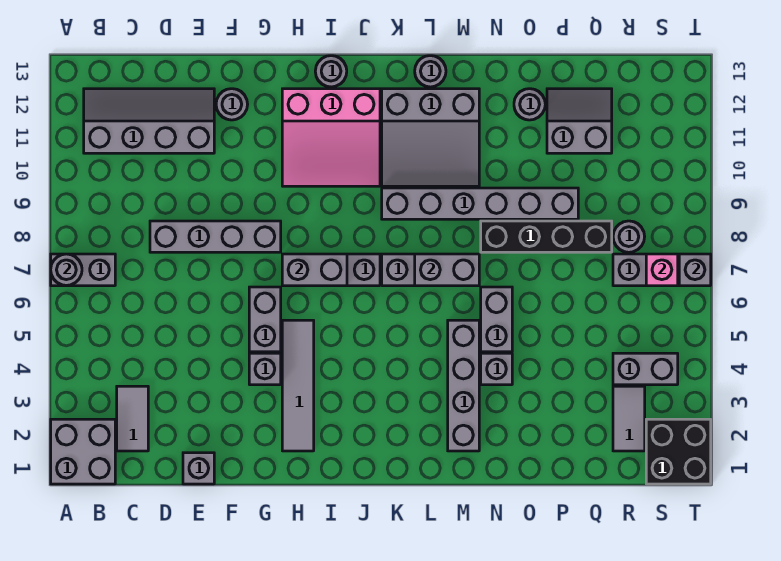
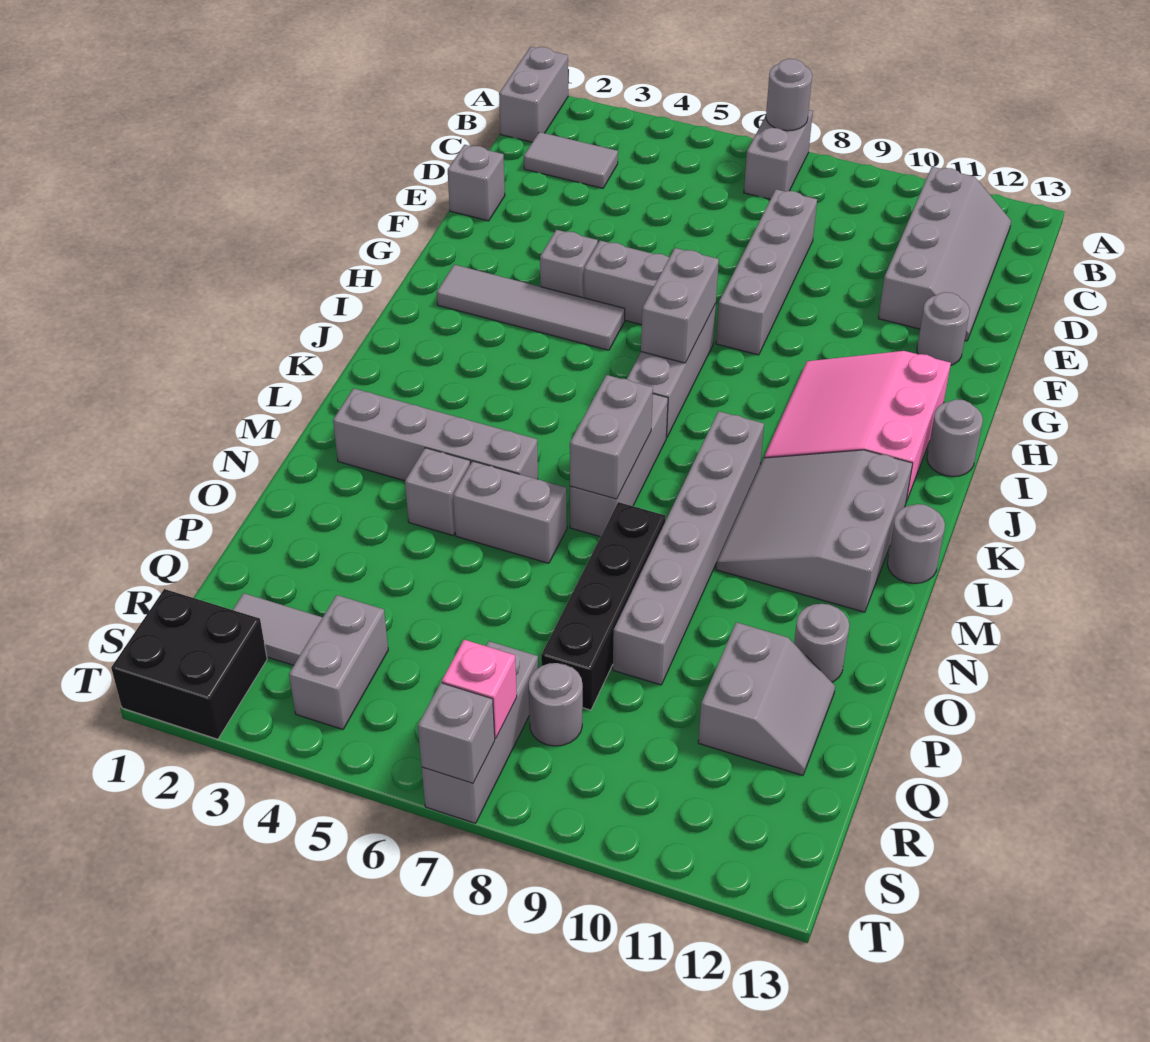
grey brick A1:B2 level 1 -> grey brick A1:B1 level 1

